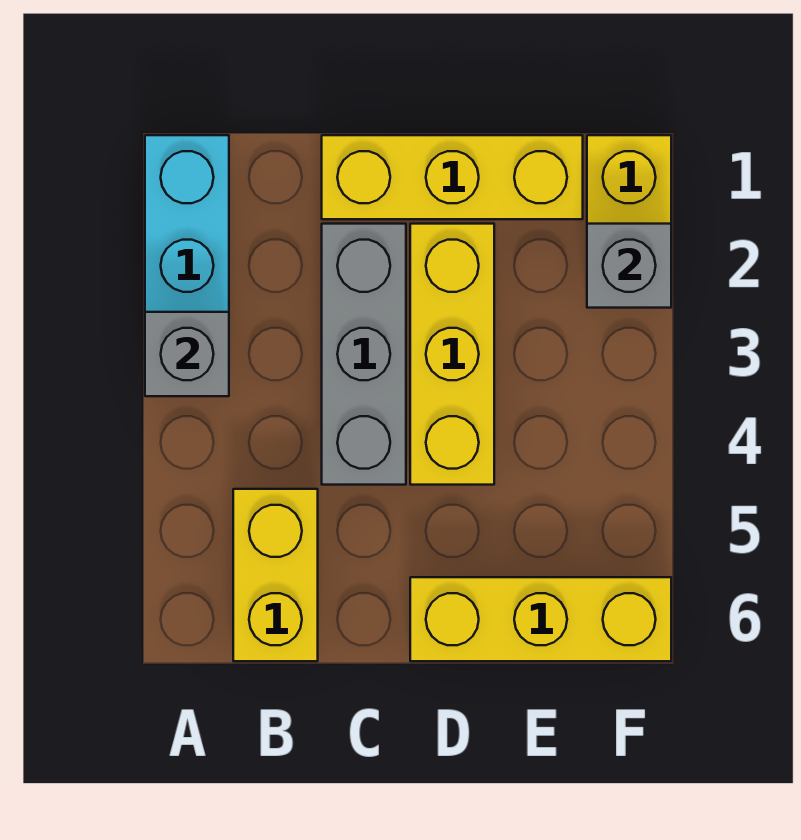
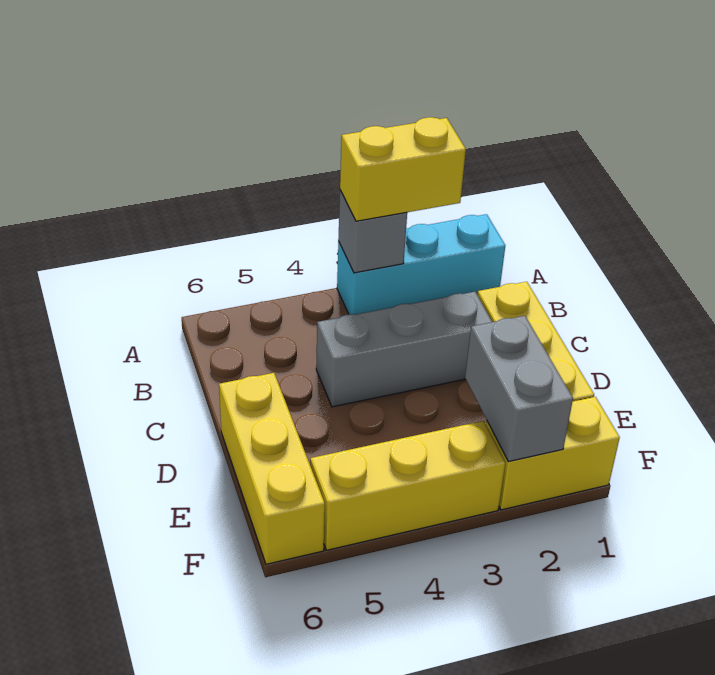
yellow brick B5:B6 level 1 -> yellow brick A2:A3 level 3
yellow brick D2:D4 level 1 -> yellow brick F3:F5 level 1
grey brick F2 level 2 -> grey brick E2:F2 level 2

